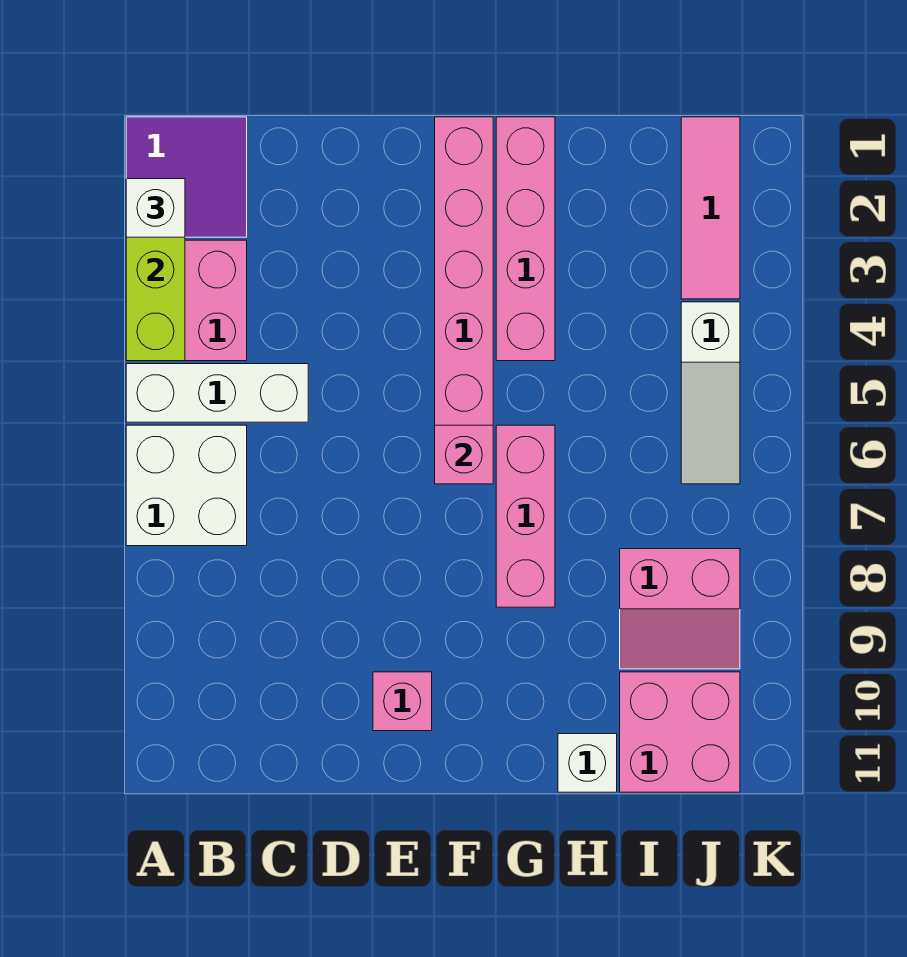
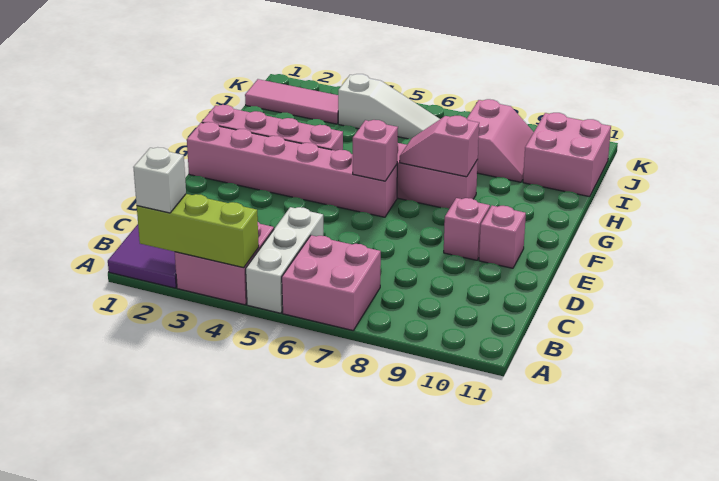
white brick A6:B7 level 1 -> pink brick A6:B7 level 1
none -> pink brick E9 level 1
none -> pink slope G7:G8 level 2 top 8
white brick H11 level 1 -> none

